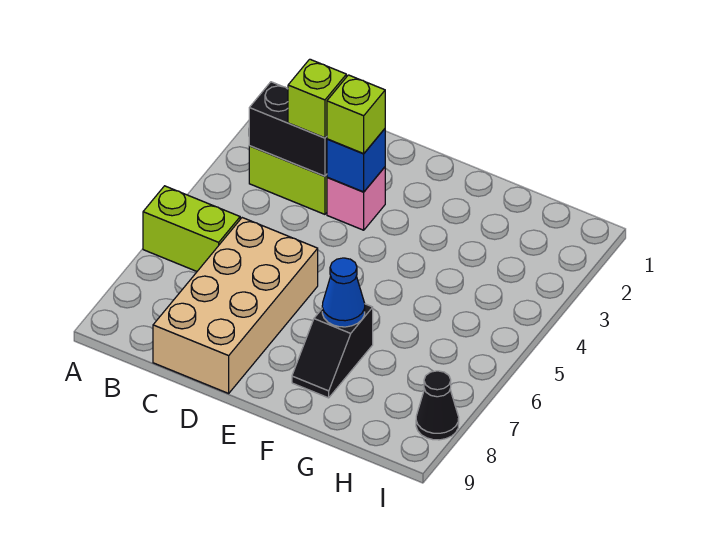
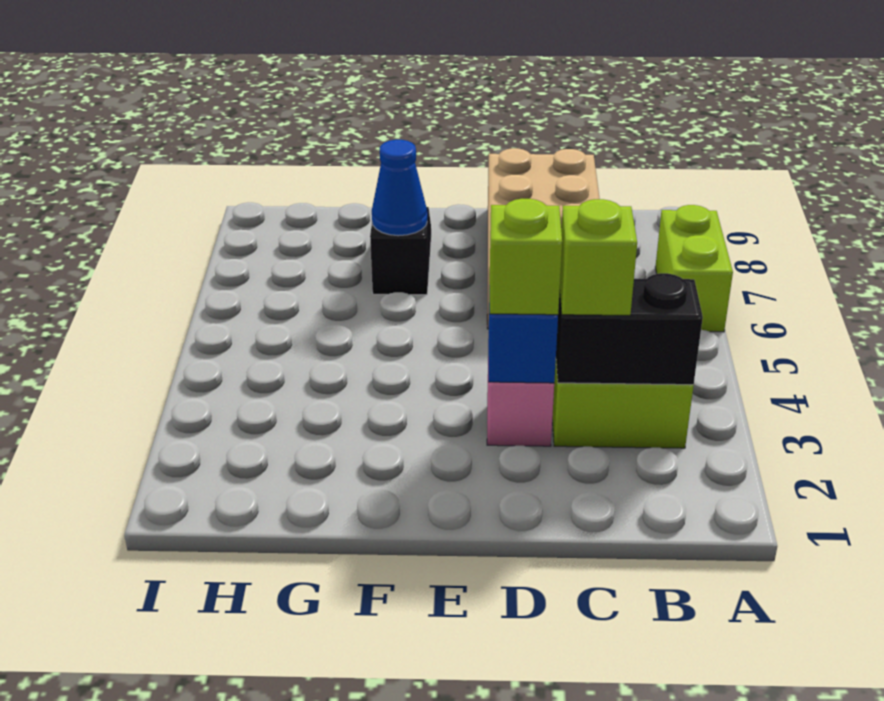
lime brick A6:B6 level 1 -> lime brick A6:A7 level 1
black cone I8 level 1 -> none

